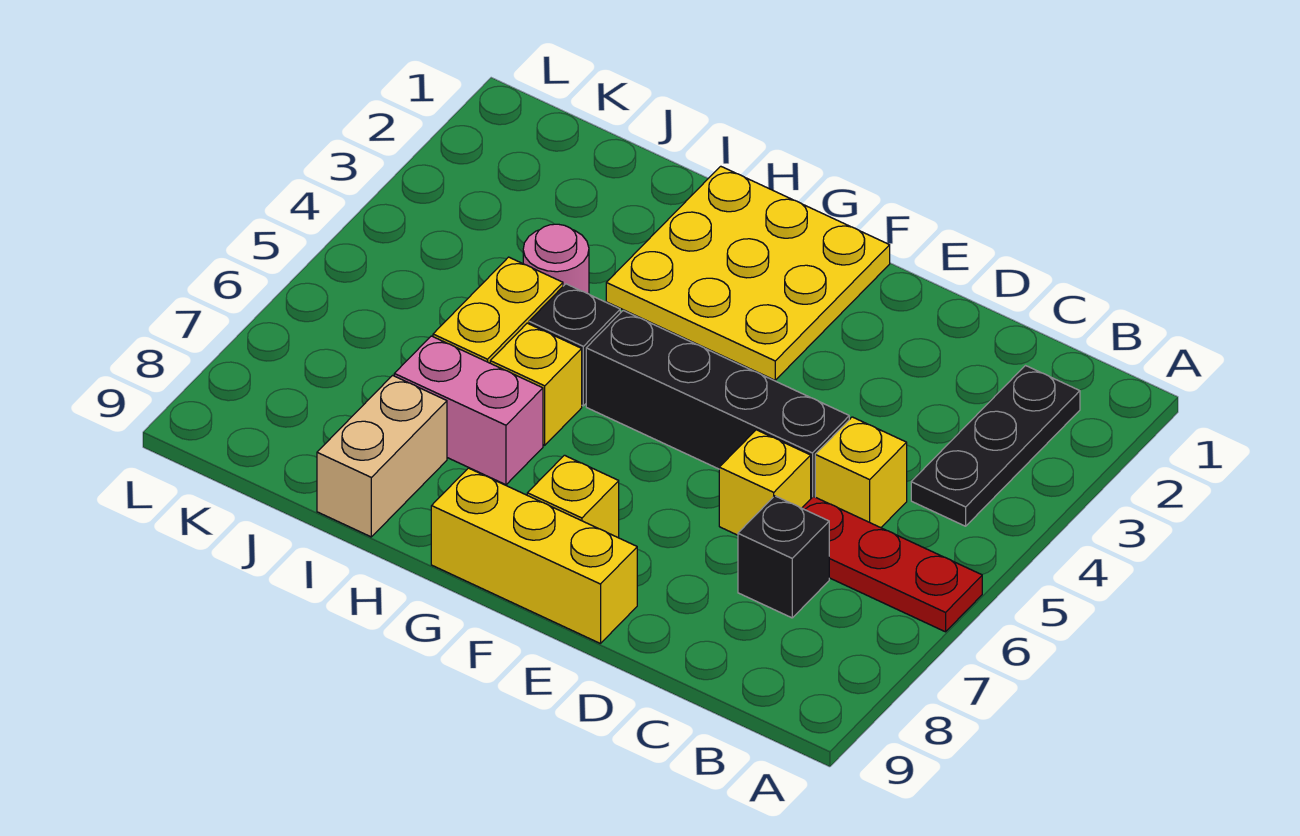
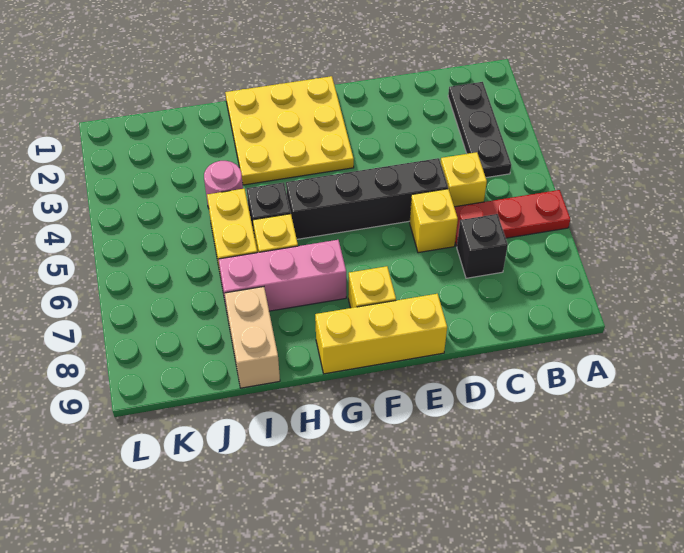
pink brick H7:I7 level 1 -> pink brick G7:I7 level 1

